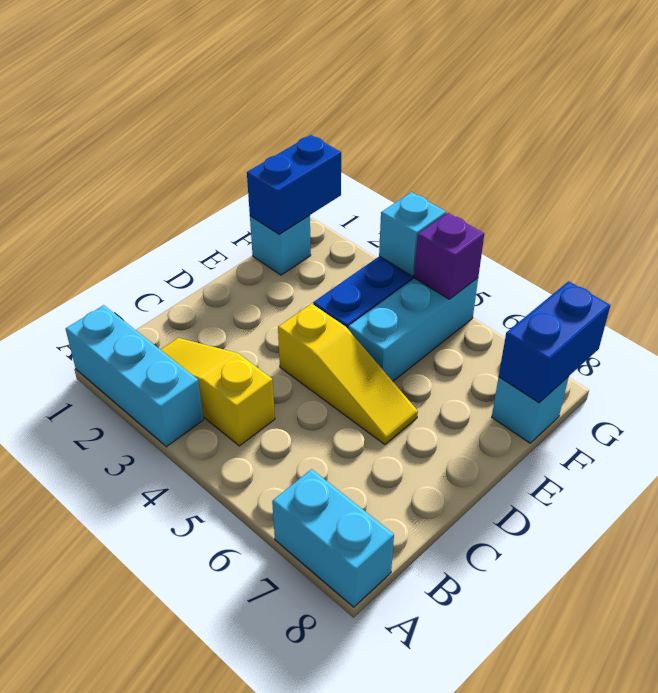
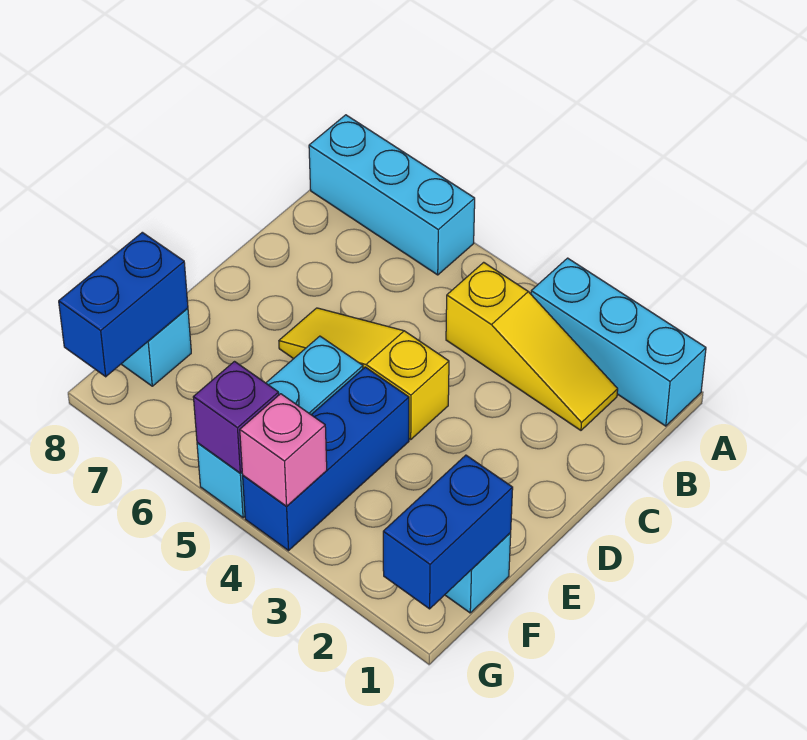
cyan brick A7:A8 level 1 -> cyan brick A6:A8 level 1
cyan brick G4 level 2 -> pink brick G4 level 2

